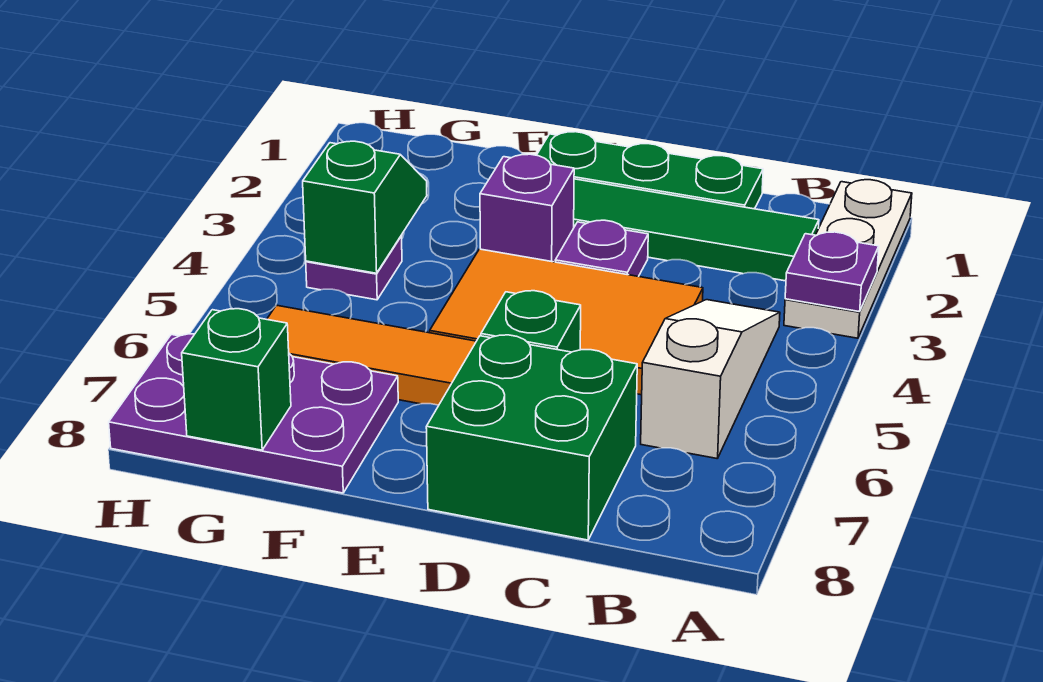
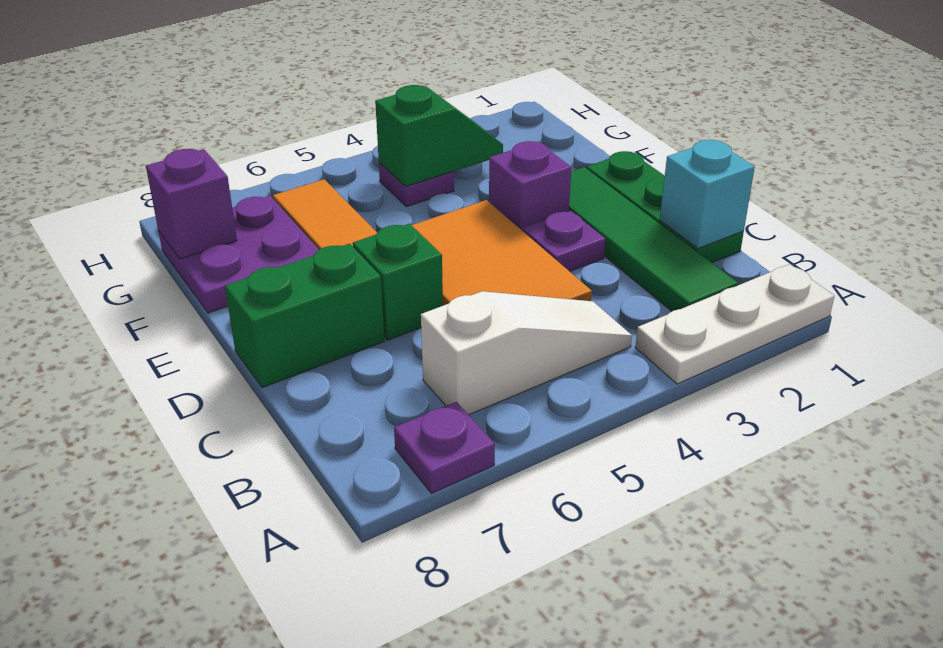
purple plate A3 level 2 -> purple plate A7 level 1
none -> cyan brick C1 level 2
green brick C7:D8 level 1 -> green brick D7:D8 level 1
purple plate F7:H8 level 1 -> purple plate F7:G8 level 1
green brick G8 level 2 -> purple brick G8 level 2

